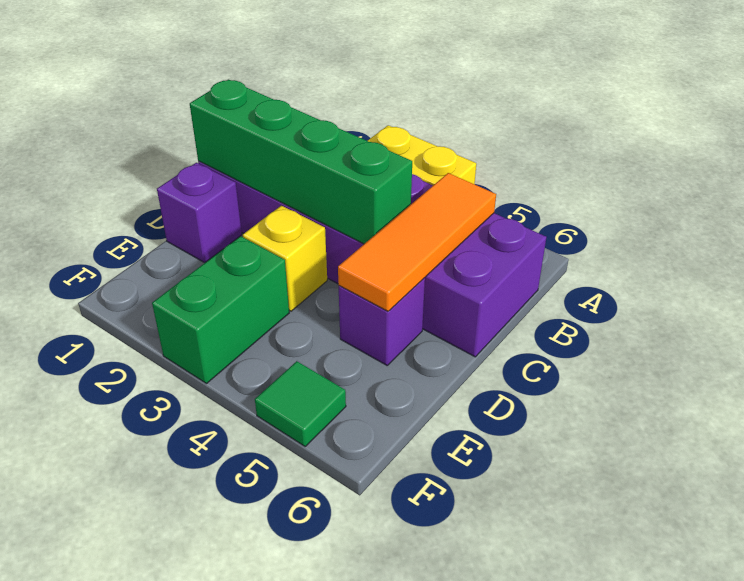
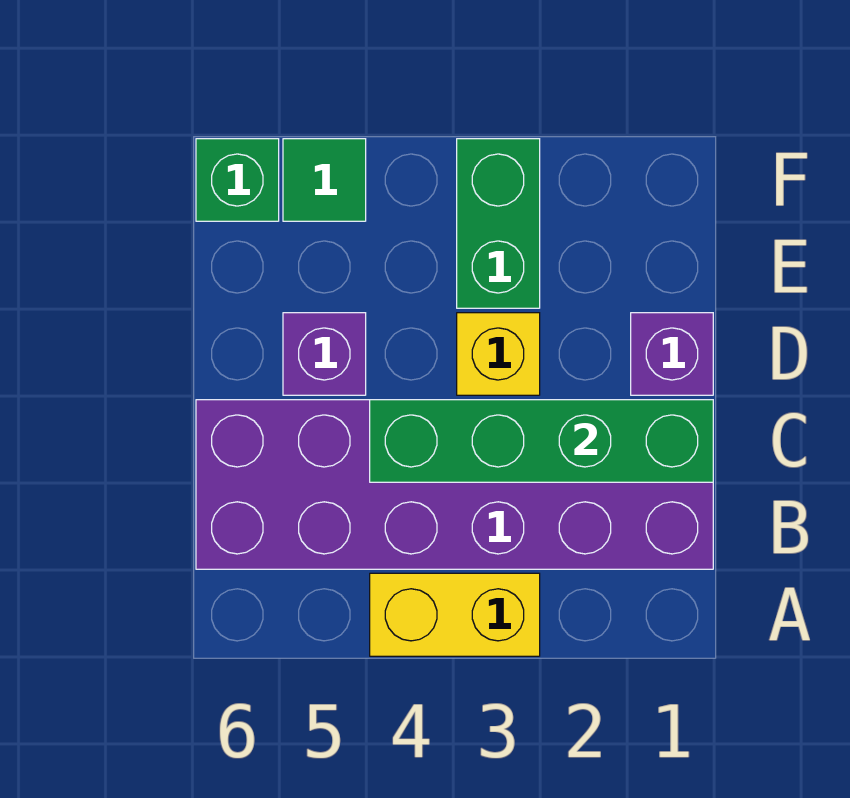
orange tile B5:D5 level 2 -> none
none -> green brick F6 level 1

